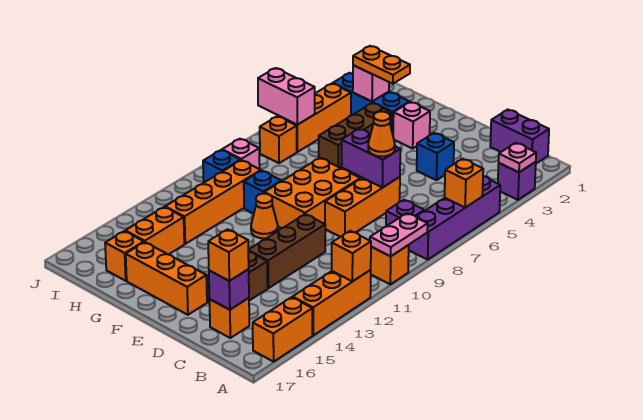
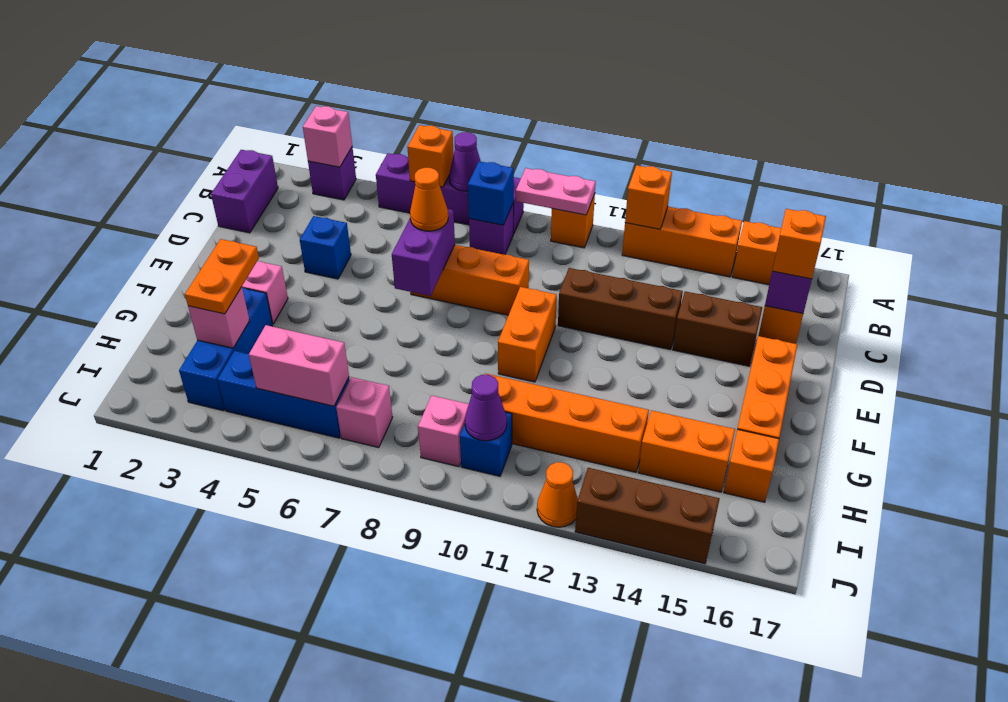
pink plate A3 level 2 -> pink brick A3 level 2
none -> purple cone A7 level 2
orange brick E8:F10 level 1 -> orange brick E10:F10 level 1
orange cone F11 level 1 -> orange cone J12 level 1
brown brick G4:G6 level 1 -> brown brick J13:J15 level 1
blue brick G10 level 1 -> blue brick B8 level 2
orange brick I4:I6 level 1 -> blue brick I4:I6 level 1
pink brick I6:J6 level 2 -> pink brick I5:I6 level 2
orange brick I7 level 1 -> pink brick I7 level 1
none -> purple cone I10 level 2

